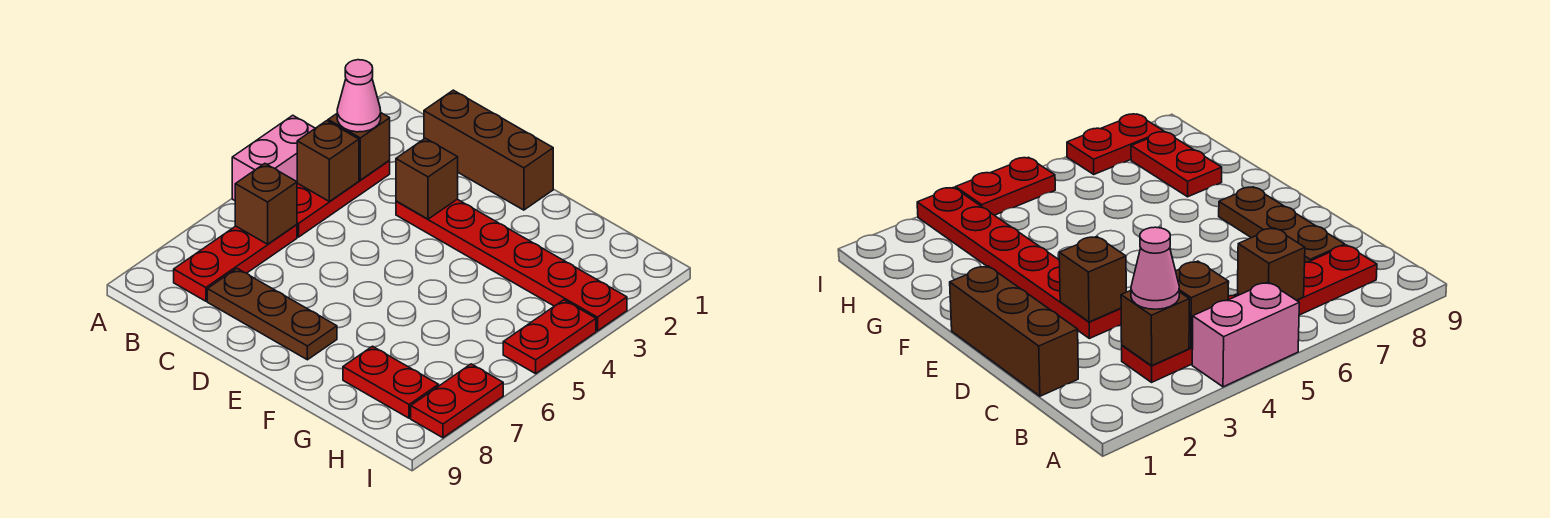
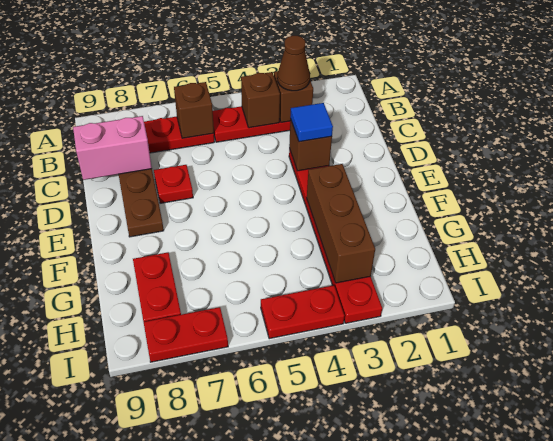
pink brick A4:A5 level 1 -> pink brick C8:C9 level 2
pink cone B3 level 3 -> brown cone B3 level 3
brown brick C1:E1 level 1 -> brown brick F3:H3 level 2
none -> blue tile D3 level 3
none -> red plate D7 level 1

